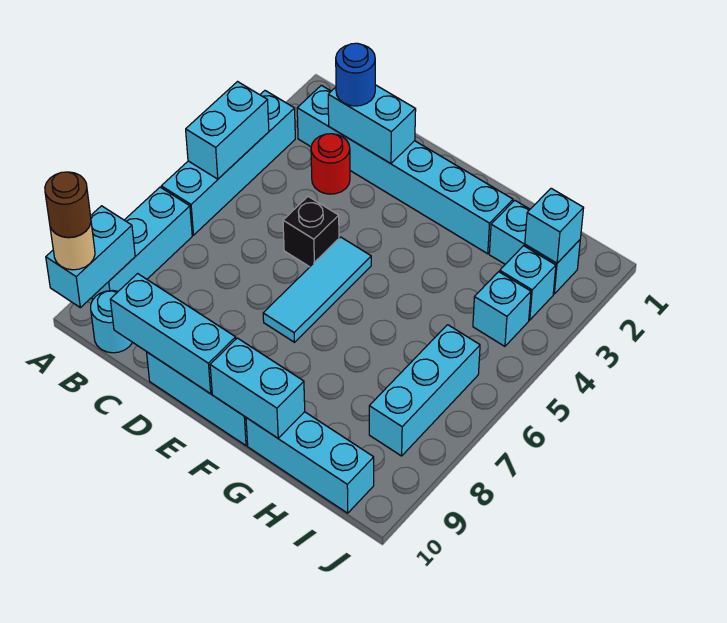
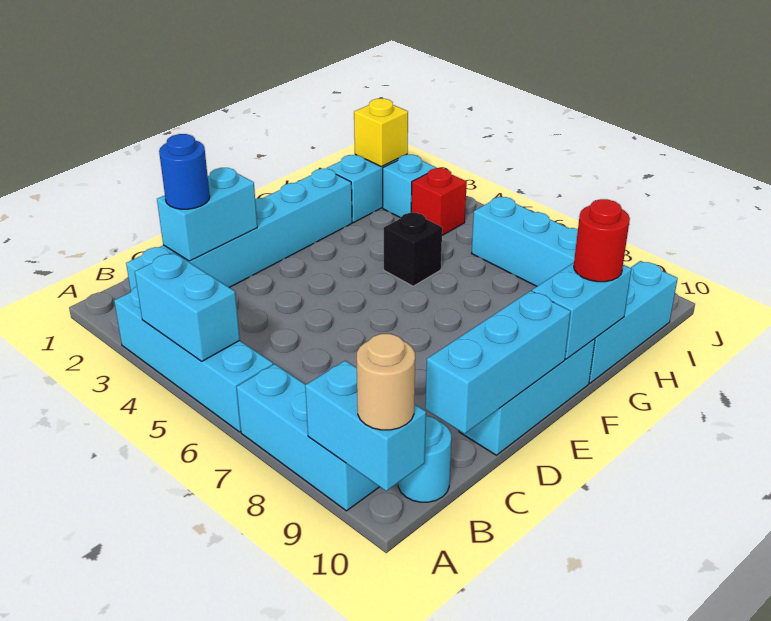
brown round brick A10 level 4 -> none
red round brick C3 level 1 -> red round brick G10 level 3
black brick D5 level 1 -> black brick G5 level 1
cyan tile E5:E7 level 1 -> none
cyan brick I2 level 2 -> yellow brick I2 level 2
cyan brick I4 level 1 -> red brick I4 level 1

